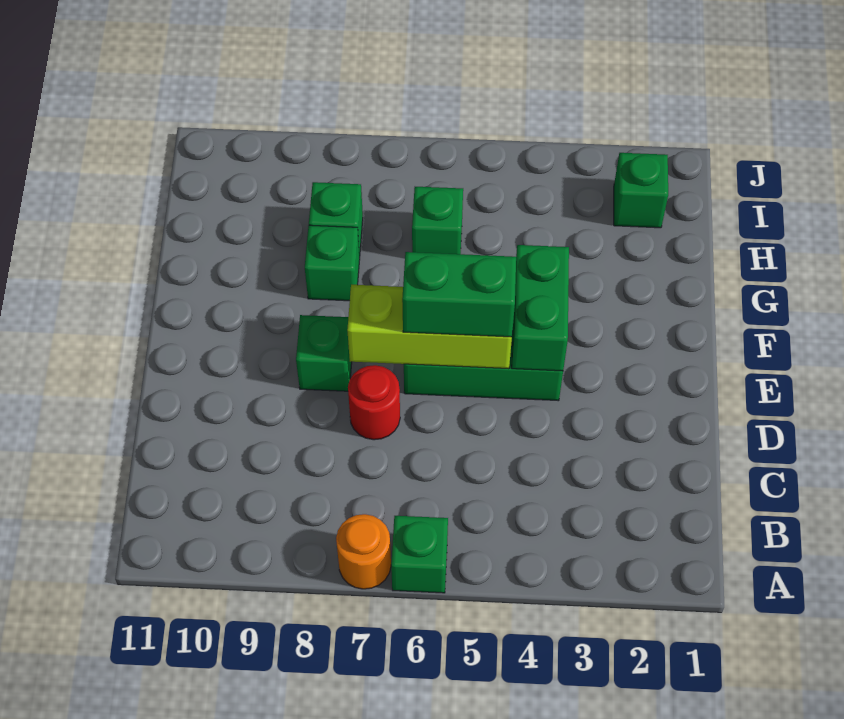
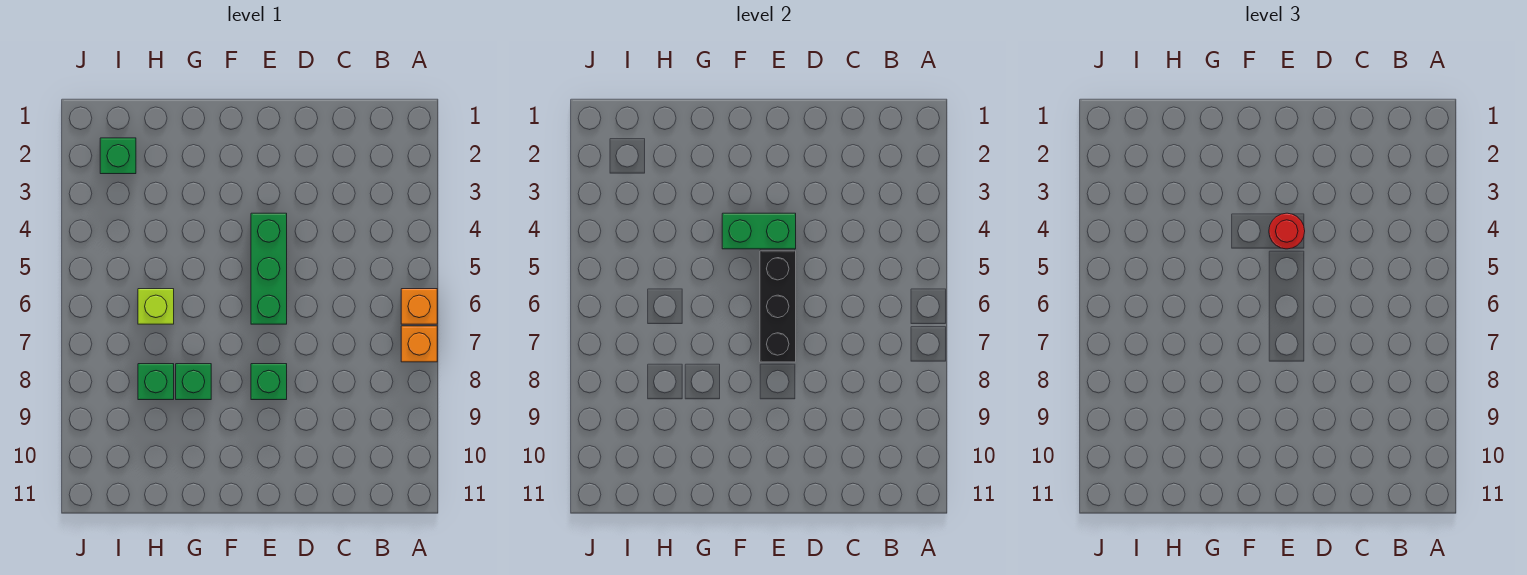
green brick A6 level 1 -> orange brick A6 level 1
orange round brick A7 level 1 -> orange brick A7 level 1
red round brick D7 level 1 -> red round brick E4 level 3
lime brick E5:E7 level 2 -> black brick E5:E7 level 2
green brick E5:E6 level 3 -> none
green brick H6 level 1 -> lime brick H6 level 1

